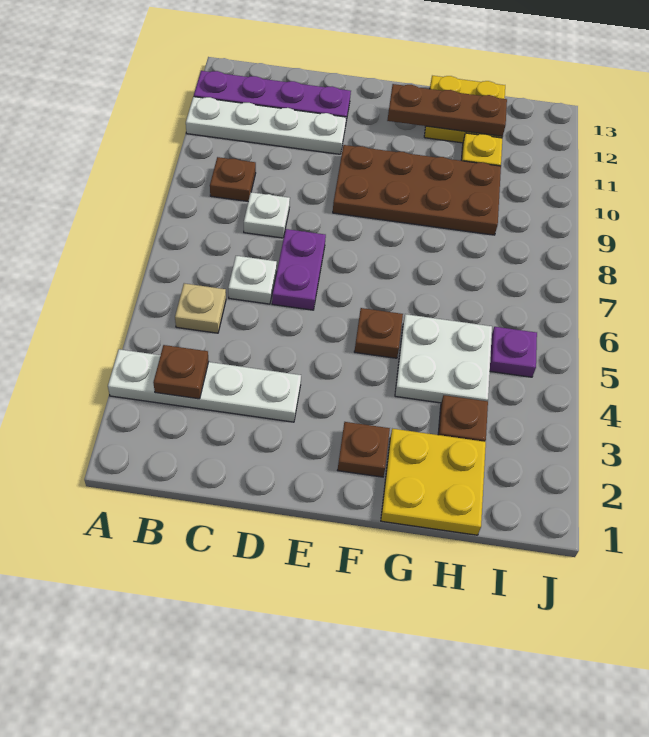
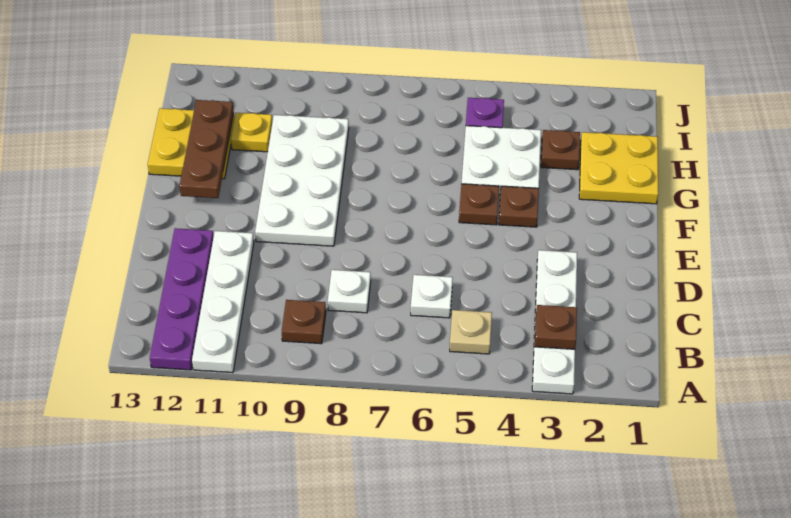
purple plate D6:D7 level 1 -> none
brown plate E9:H10 level 1 -> white plate E9:H10 level 1
brown plate F2 level 1 -> brown plate F4 level 1

